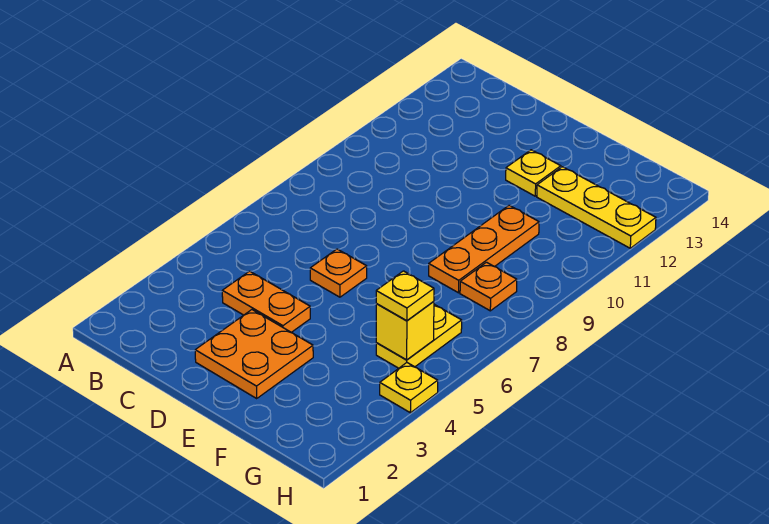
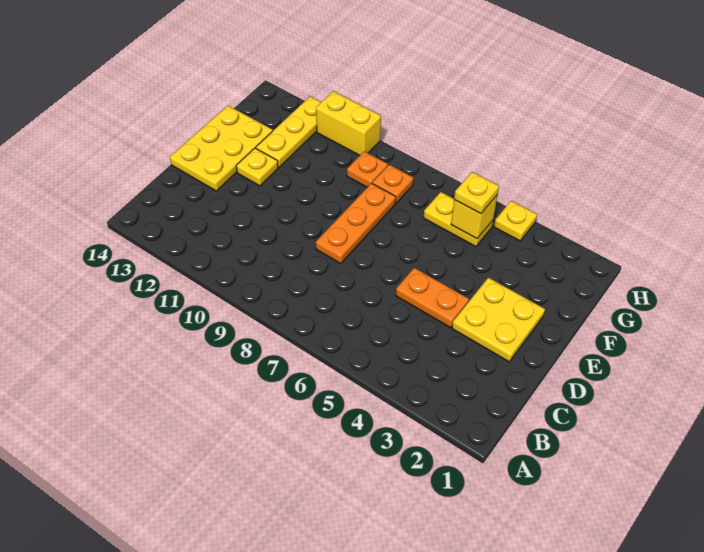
orange plate C4:D4 level 1 -> orange plate D4:D5 level 1
orange plate D2:E3 level 1 -> yellow plate D2:E3 level 1
orange plate D6 level 1 -> orange plate G9 level 1
none -> yellow plate D13:F14 level 1
orange plate F8:F10 level 1 -> orange plate D8:F8 level 1
none -> yellow brick H10:H11 level 1

